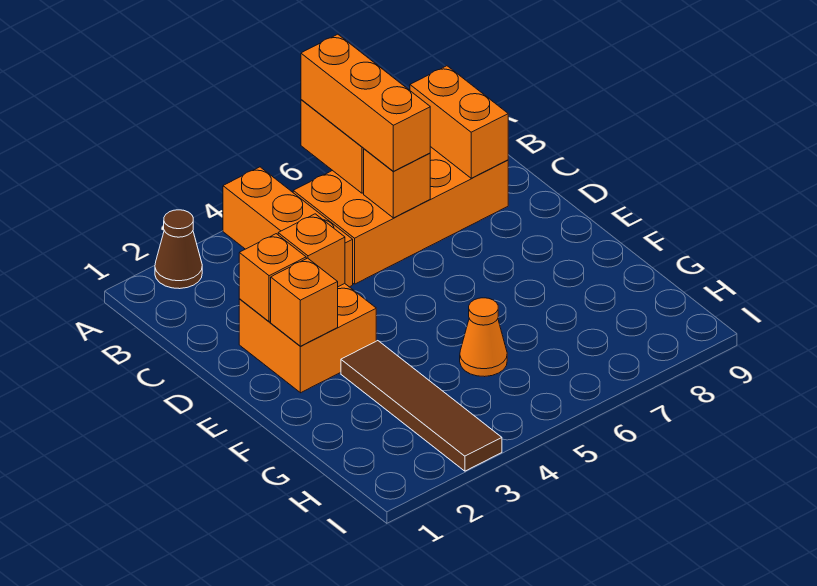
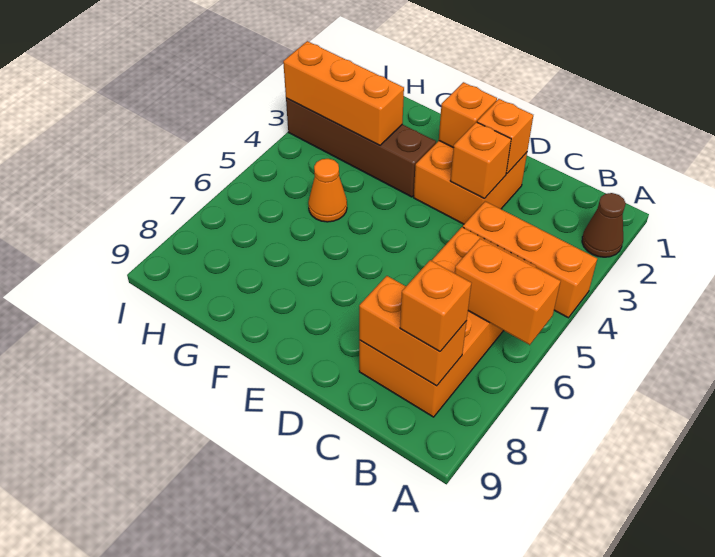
orange brick A6:C6 level 3 -> orange brick G3:I3 level 2
orange brick C6 level 2 -> orange brick B8 level 3
brown tile F3:I3 level 1 -> brown brick F3:I3 level 1

